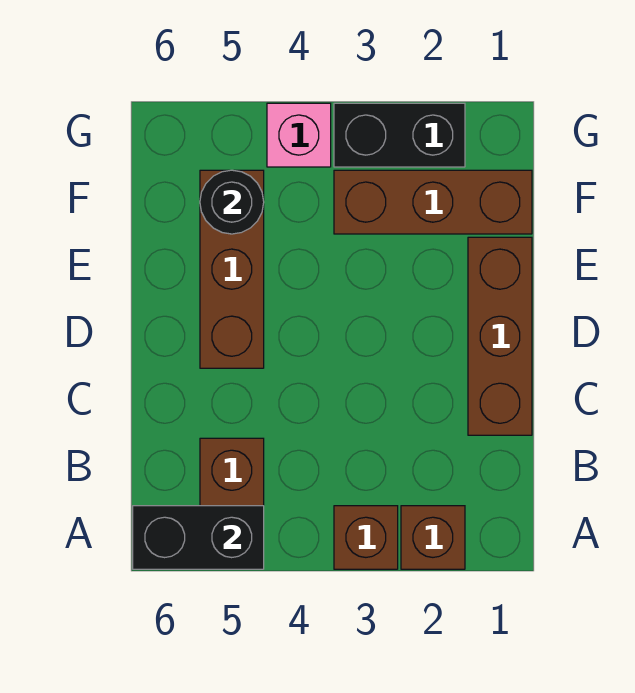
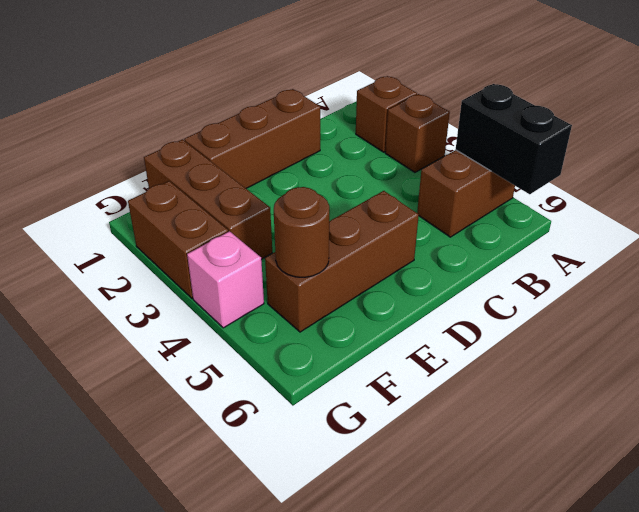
black round brick F5 level 2 -> brown round brick F5 level 2
black brick G2:G3 level 1 -> brown brick G2:G3 level 1

